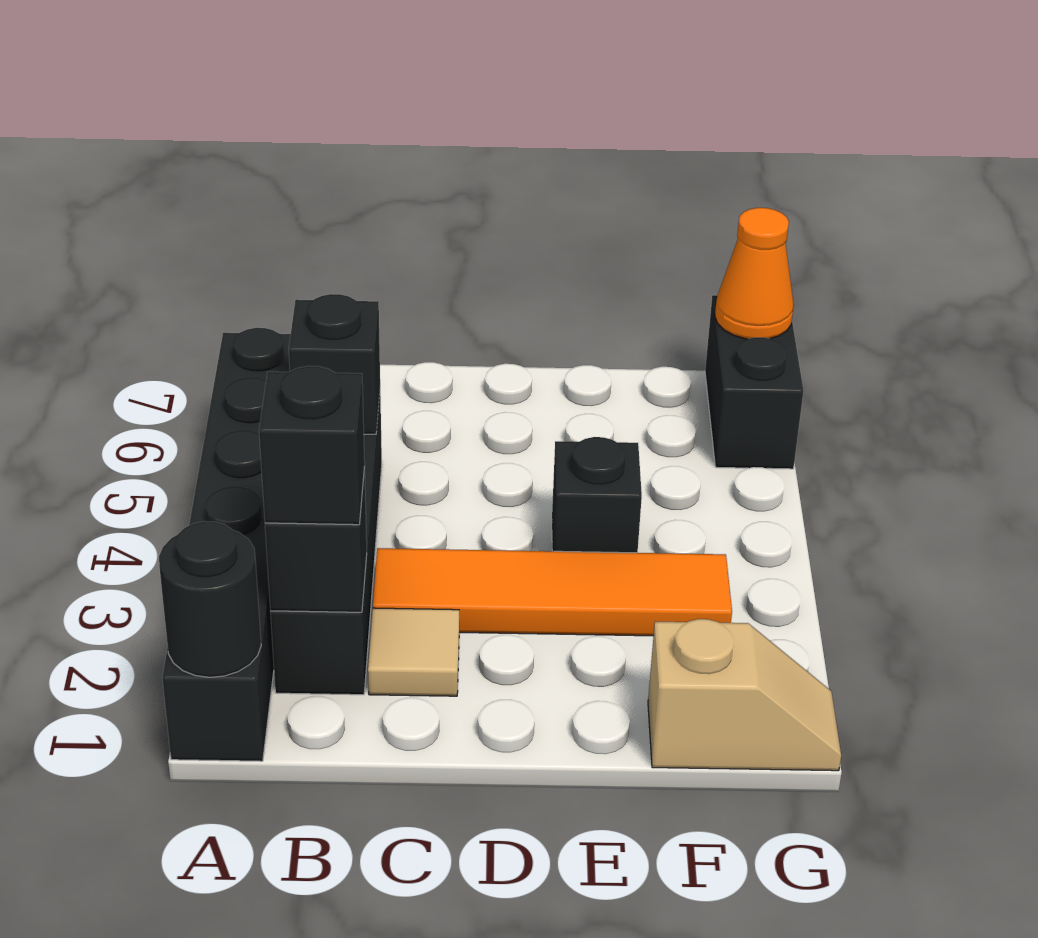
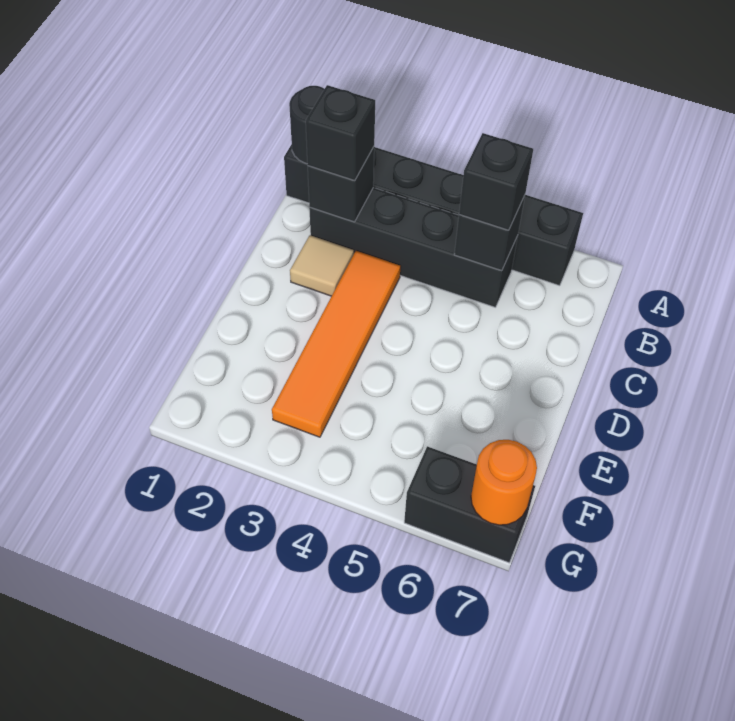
black brick E4 level 1 -> black brick B5 level 3
tan slope F1:G1 level 1 top F -> none
orange cone G7 level 2 -> orange round brick G7 level 2

